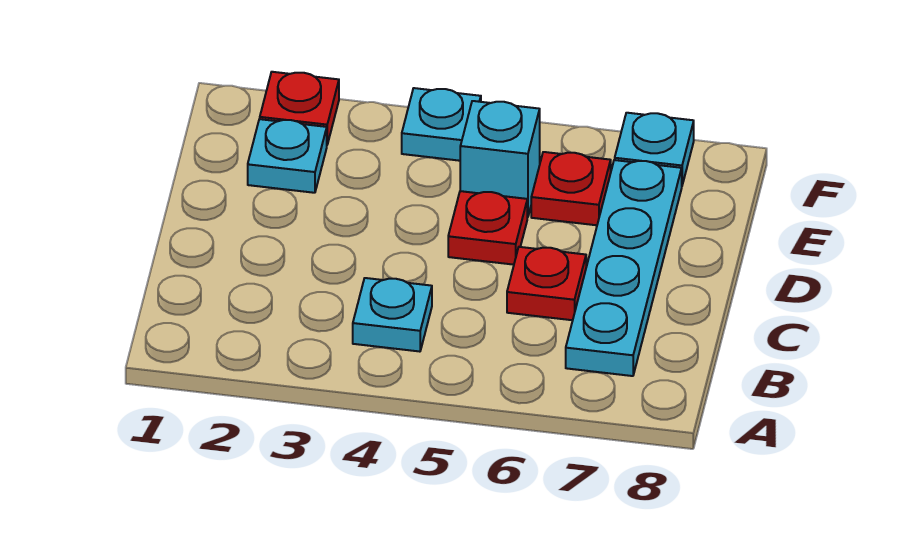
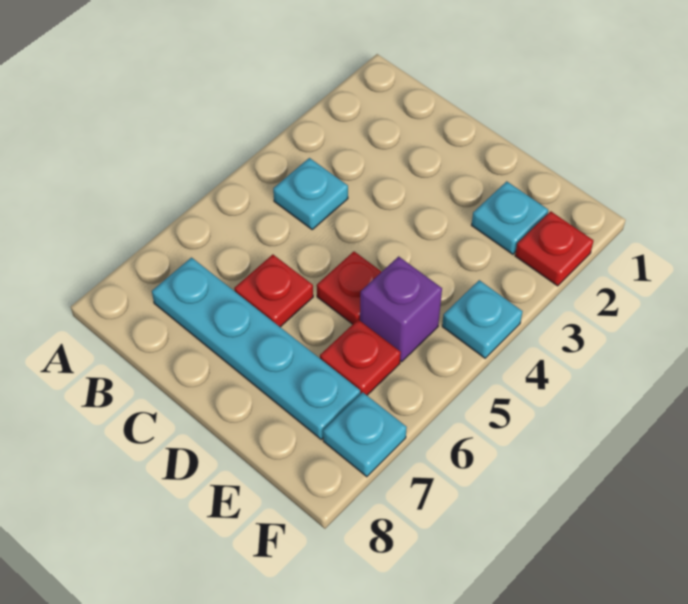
cyan brick E5 level 1 -> purple brick E5 level 1

